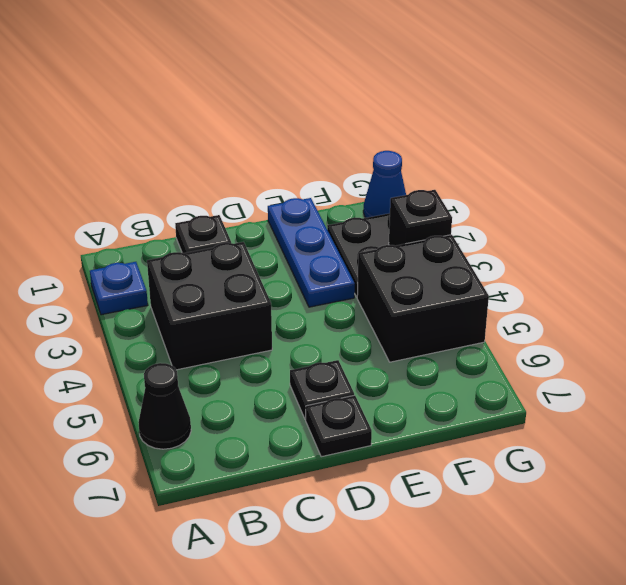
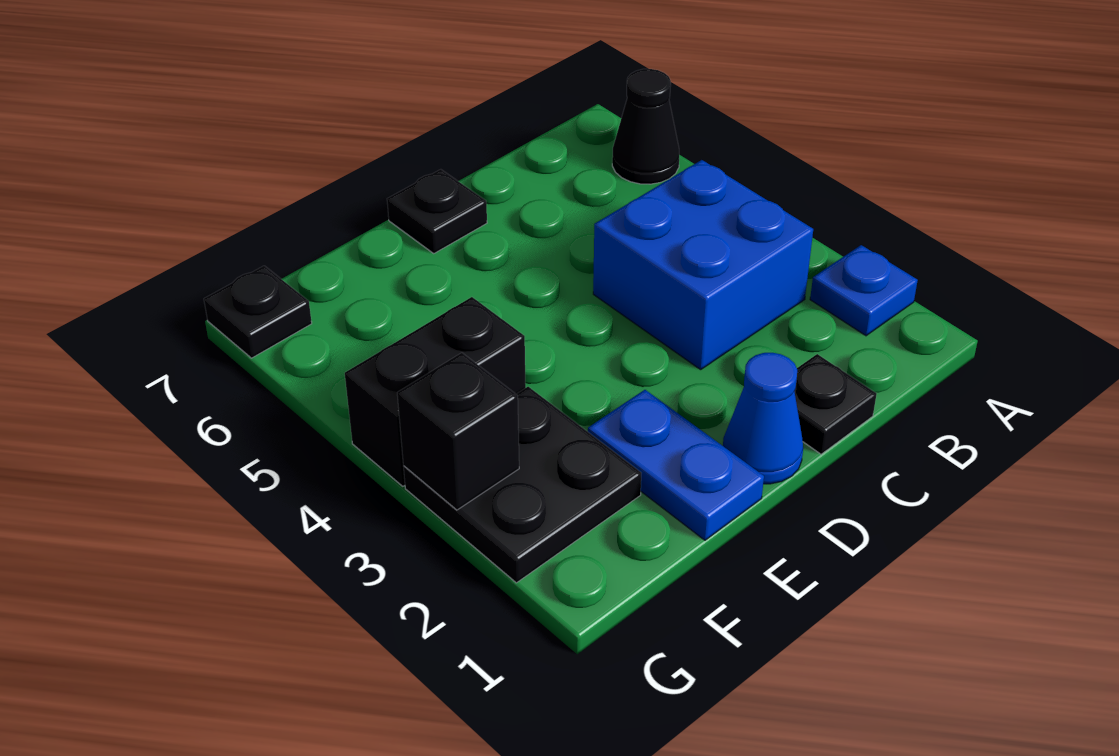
black brick B3:C4 level 1 -> blue brick B3:C4 level 1
black plate D6 level 1 -> black plate G7 level 1
blue plate E1:E3 level 1 -> blue plate E1:E2 level 1
black brick F4:G5 level 1 -> black brick F4:G4 level 1
blue cone G1 level 1 -> blue cone D1 level 1

